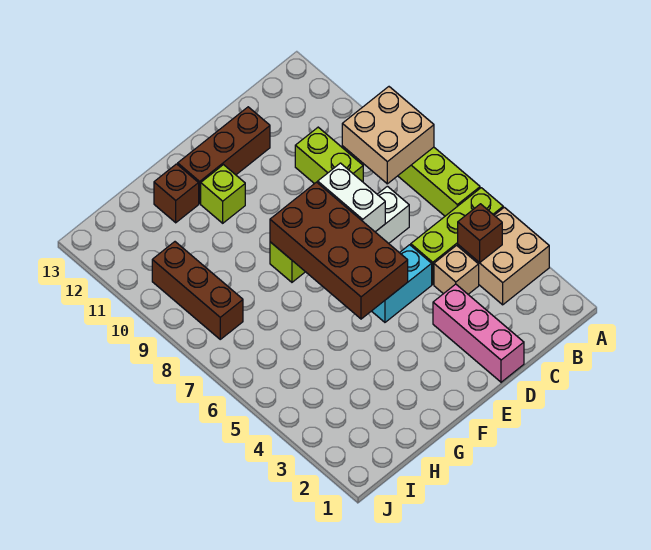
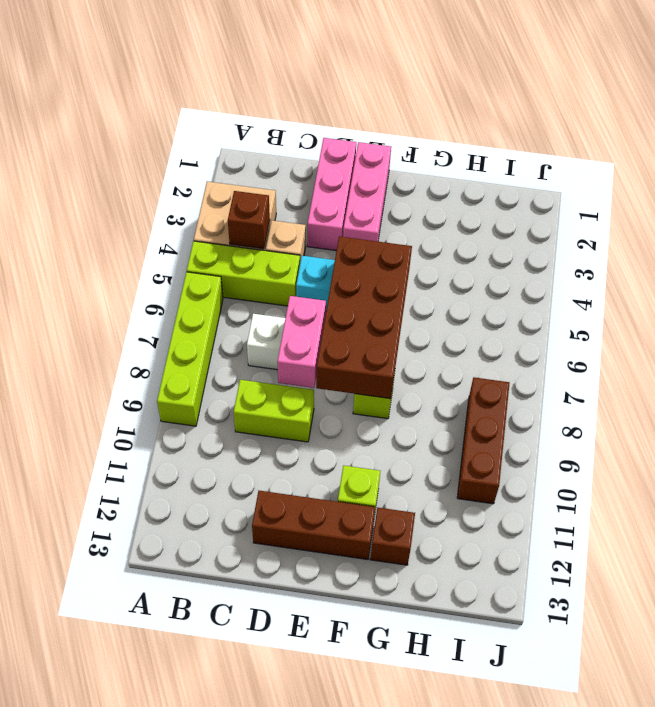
tan brick A8:B9 level 2 -> none
lime brick C9:C10 level 1 -> lime brick C9:D9 level 1
white brick D7:D8 level 2 -> pink brick D7:D8 level 2
none -> pink brick E1:E3 level 1

